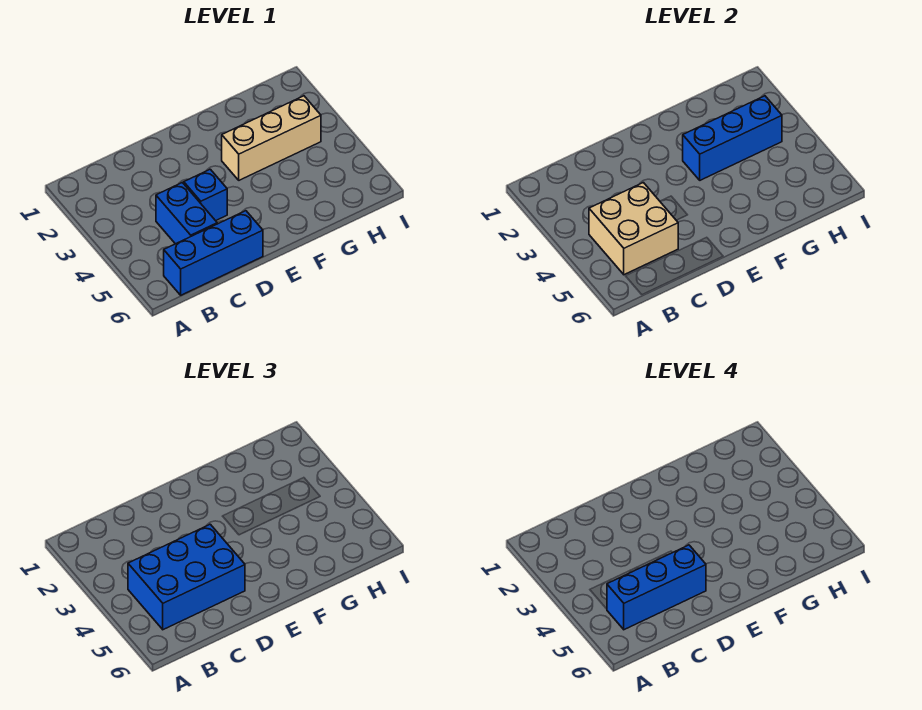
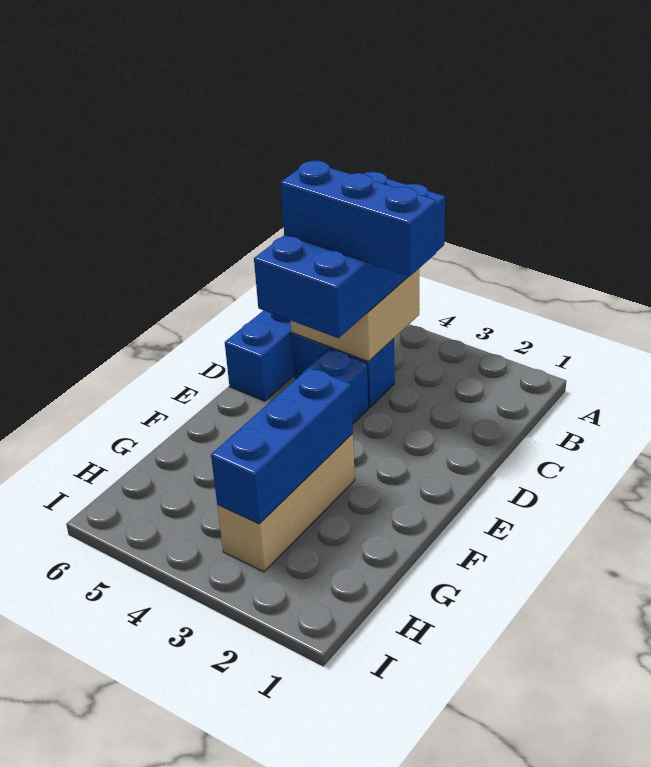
blue brick B4:D5 level 3 -> blue brick A4:D5 level 3
blue brick B5:D5 level 4 -> blue brick C3:C5 level 4

